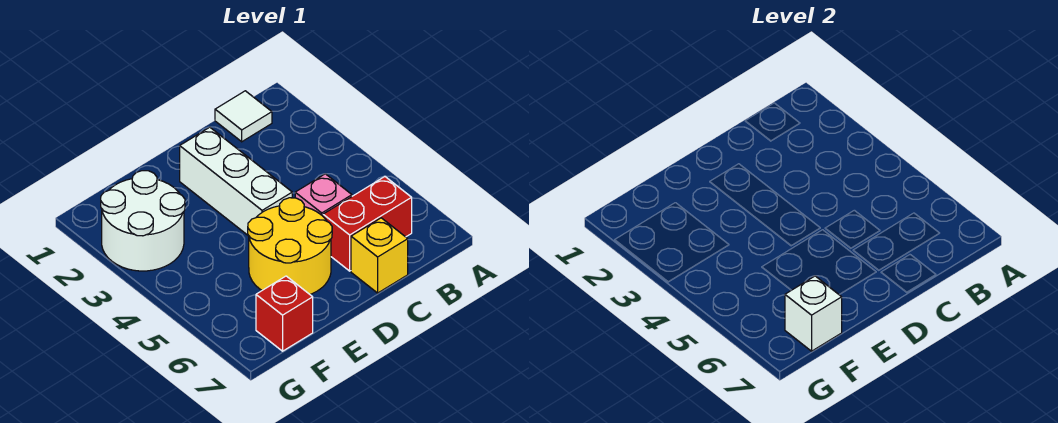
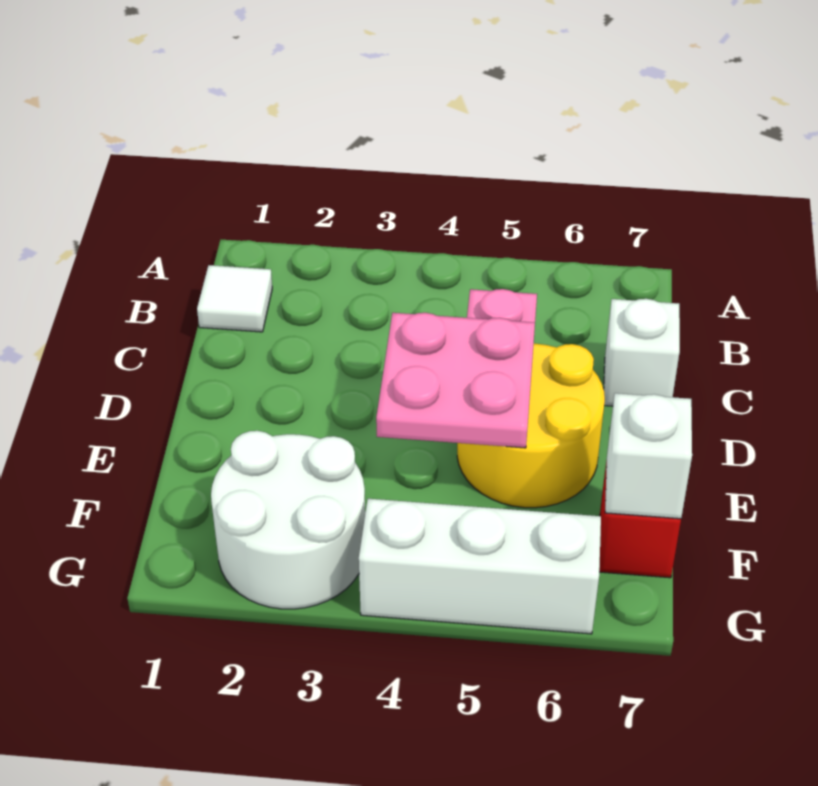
red brick B6:C6 level 1 -> none
yellow brick C7 level 1 -> white brick C7 level 1
white brick D2:D4 level 1 -> white brick G4:G6 level 1
none -> pink plate D4:E5 level 2

